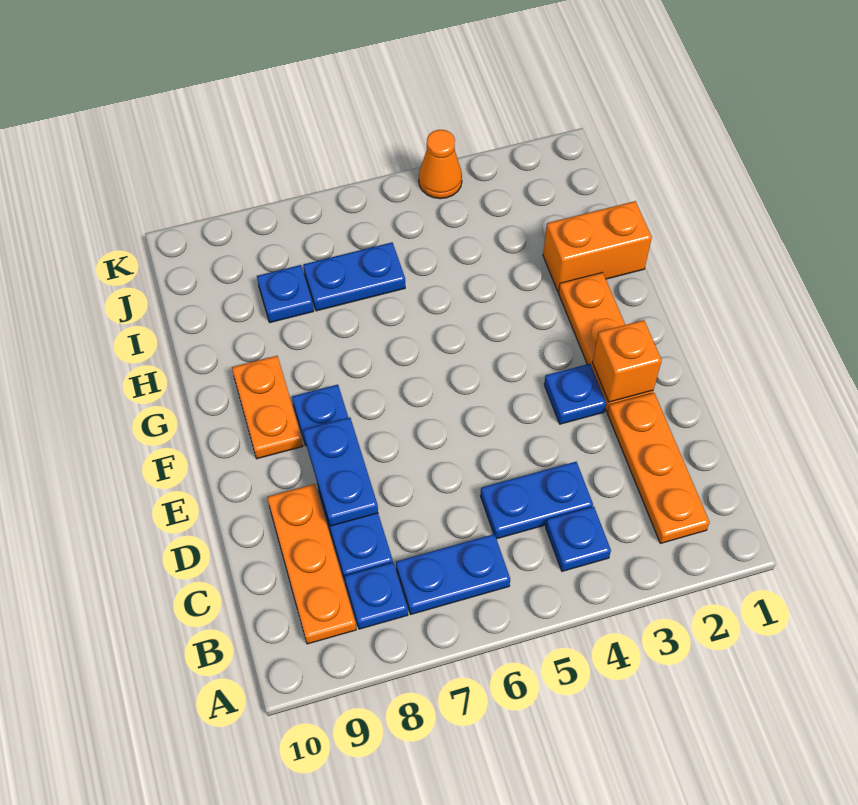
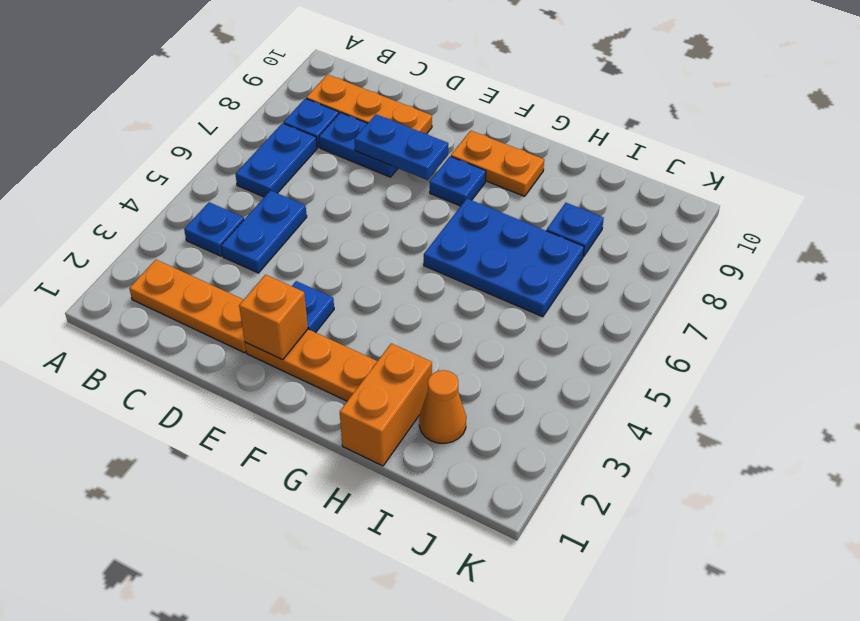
blue plate I6:I7 level 1 -> blue plate G6:I7 level 1
orange cone K4 level 1 -> orange cone I2 level 1

